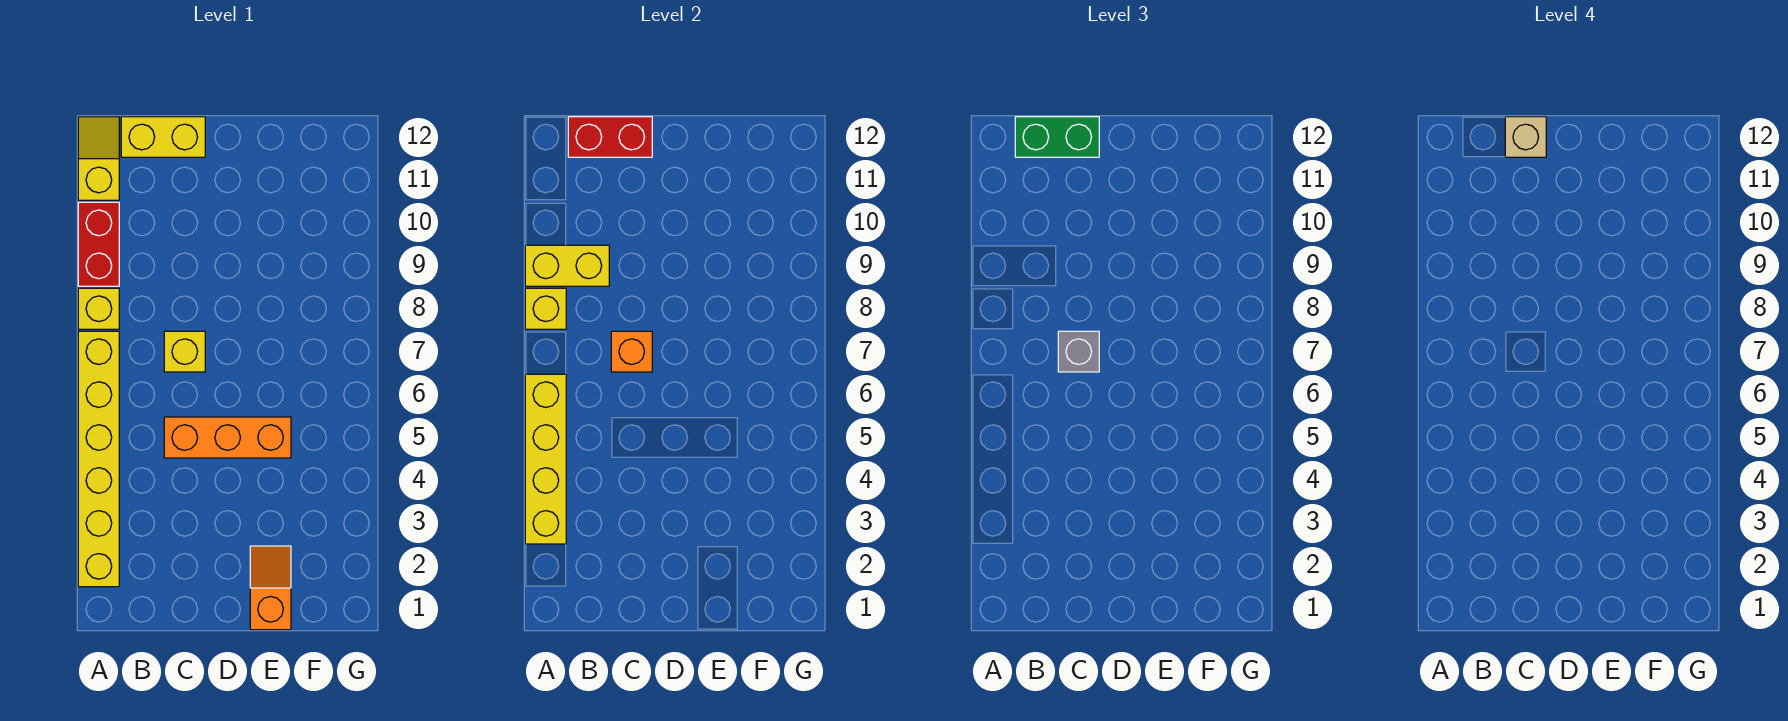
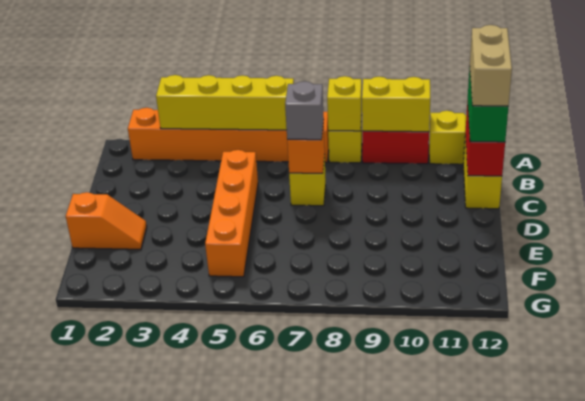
yellow brick A2:A7 level 1 -> orange brick A2:A7 level 1
yellow brick A9:B9 level 2 -> yellow brick A9:A10 level 2
orange brick C5:E5 level 1 -> orange brick C5:F5 level 1
tan brick C12 level 4 -> tan brick B12:C12 level 4

